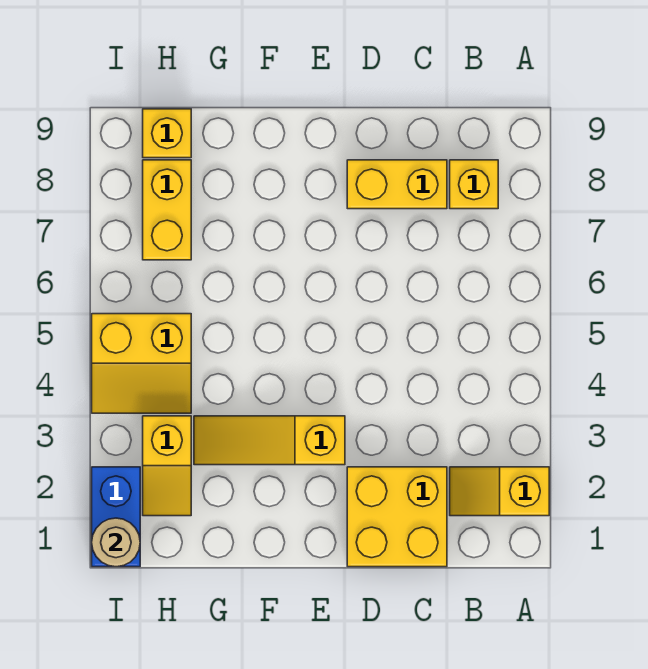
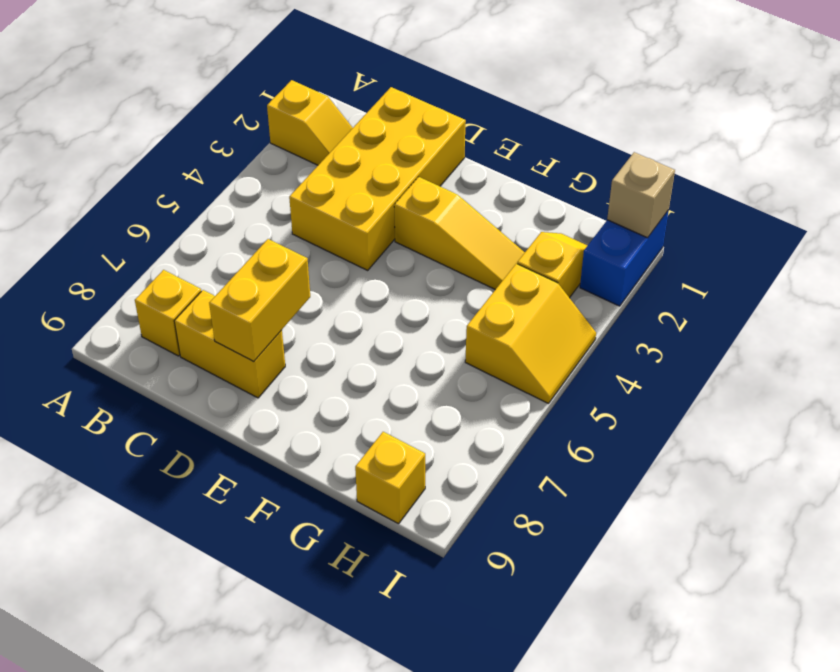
yellow brick C1:D2 level 1 -> yellow brick C1:D4 level 1
yellow slope H4:I5 level 1 top 5 -> yellow slope H4:I5 level 1 top H
yellow brick H7:H8 level 1 -> yellow brick D7:D8 level 2
tan round brick I1 level 2 -> tan brick I1 level 2

